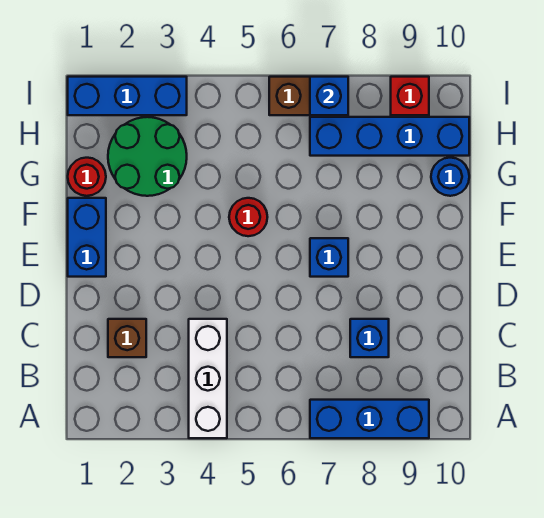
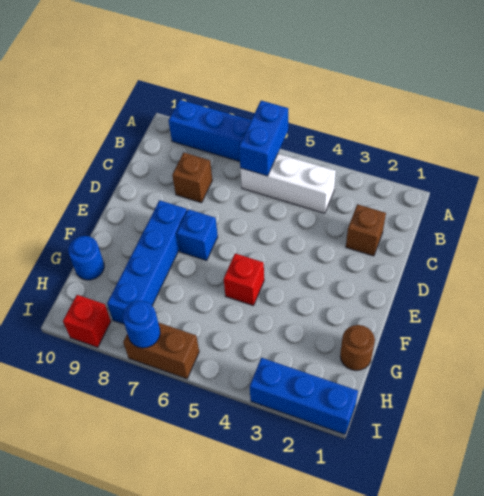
white brick A4:C4 level 1 -> white brick B4:B6 level 1
blue brick C8 level 1 -> brown brick C8 level 1
blue brick E1:F1 level 1 -> blue brick A6:B6 level 2
red round brick F5 level 1 -> red brick F5 level 1
red round brick G1 level 1 -> brown round brick G1 level 1
green round brick G2:H3 level 1 -> none
blue brick H7:H10 level 1 -> blue brick E8:H8 level 1
blue brick I7 level 2 -> blue round brick I7 level 2

